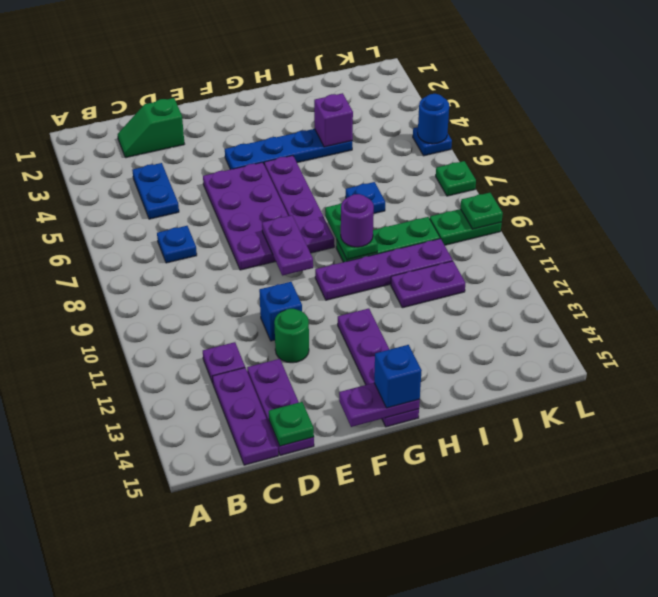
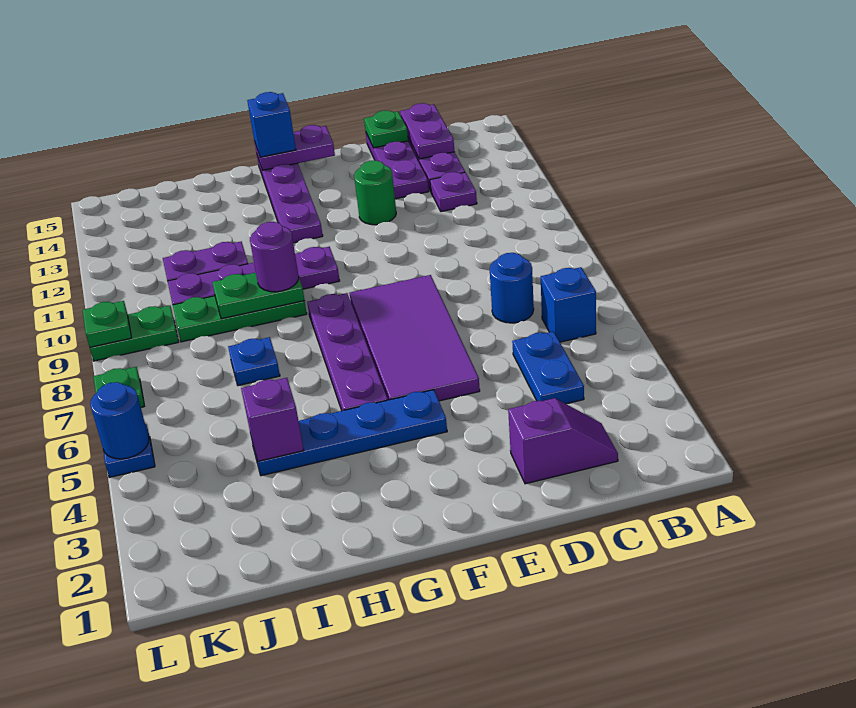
green slope C2:D2 level 1 top D -> purple slope C2:D2 level 1 top D
blue plate C7 level 1 -> blue round brick C7 level 1
purple plate E5:F8 level 1 -> purple tile E5:F8 level 1
blue brick E11 level 1 -> blue brick B6 level 1
purple plate F8:F9 level 2 -> purple plate C14:C15 level 2
green plate H8:H9 level 2 -> green plate H9:I9 level 2

